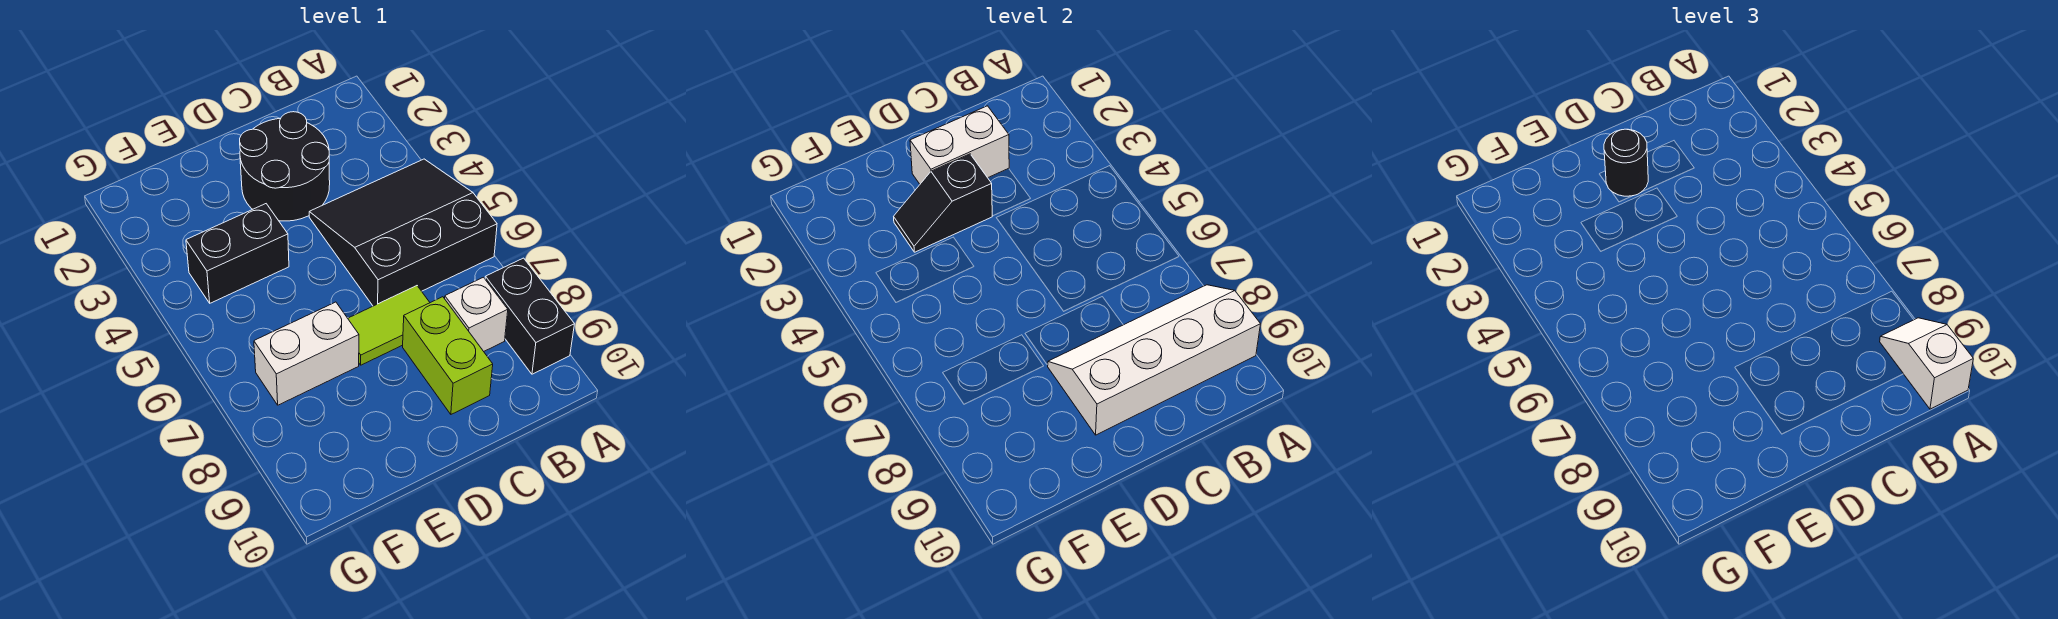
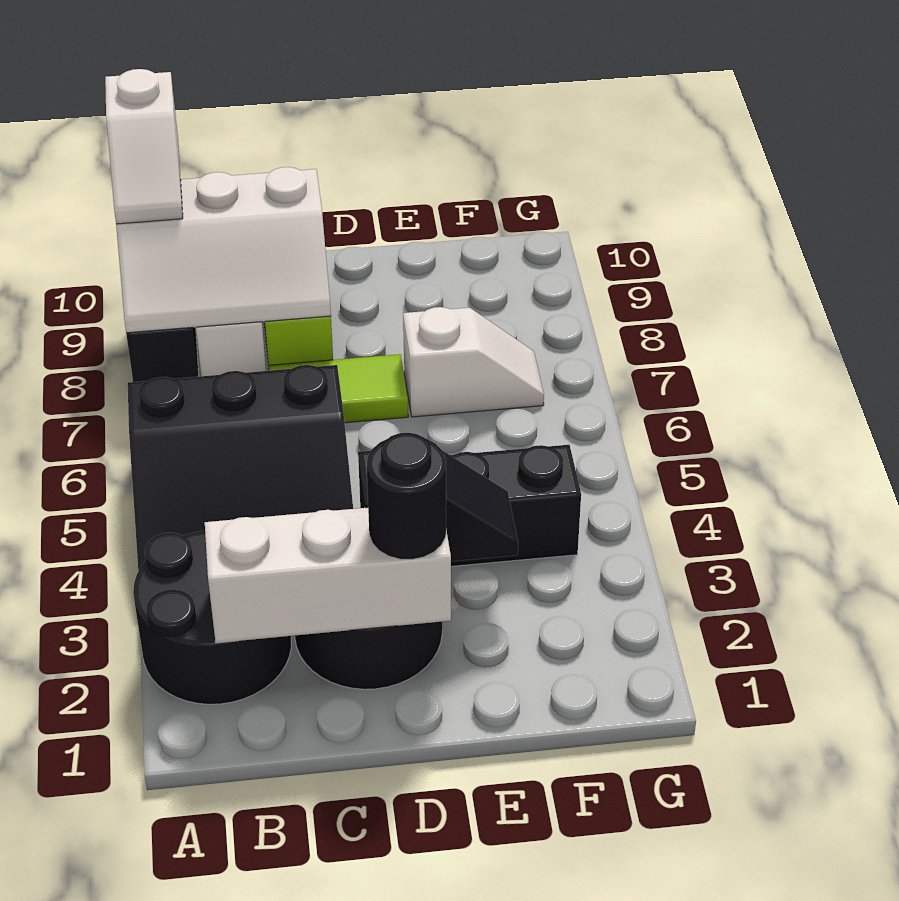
none -> black round brick A2:B3 level 1
white slope A8:D9 level 2 top 9 -> white slope A8:C9 level 2 top 9
white brick C2:D2 level 2 -> white brick B2:D2 level 2
white brick E7:F7 level 1 -> white slope E7:F7 level 1 top E

